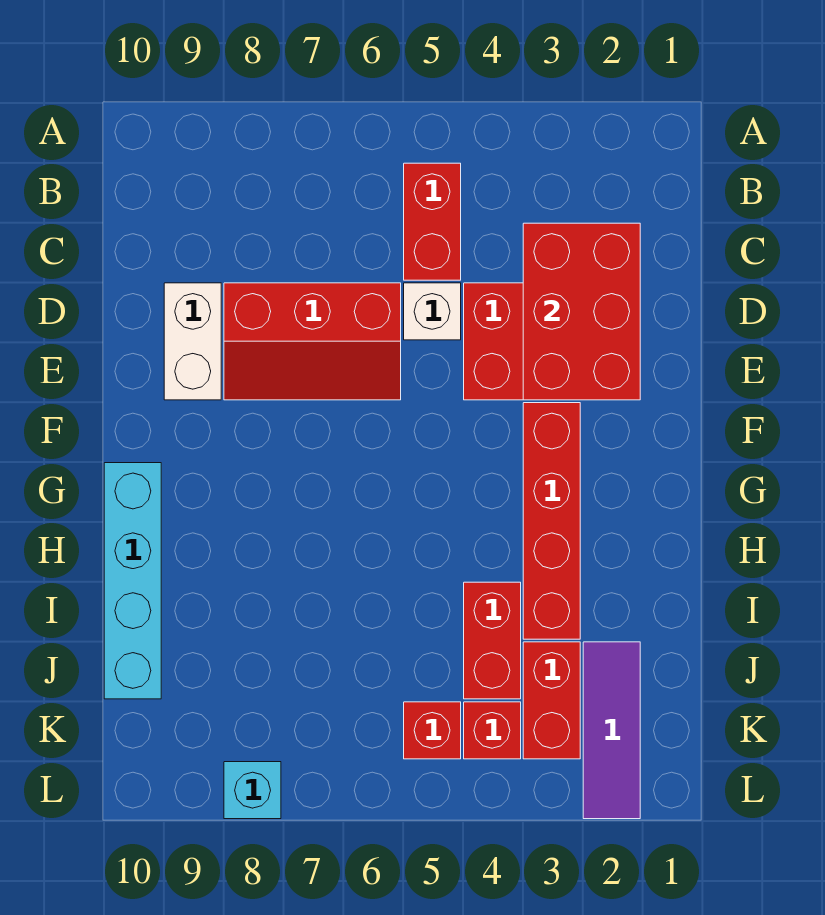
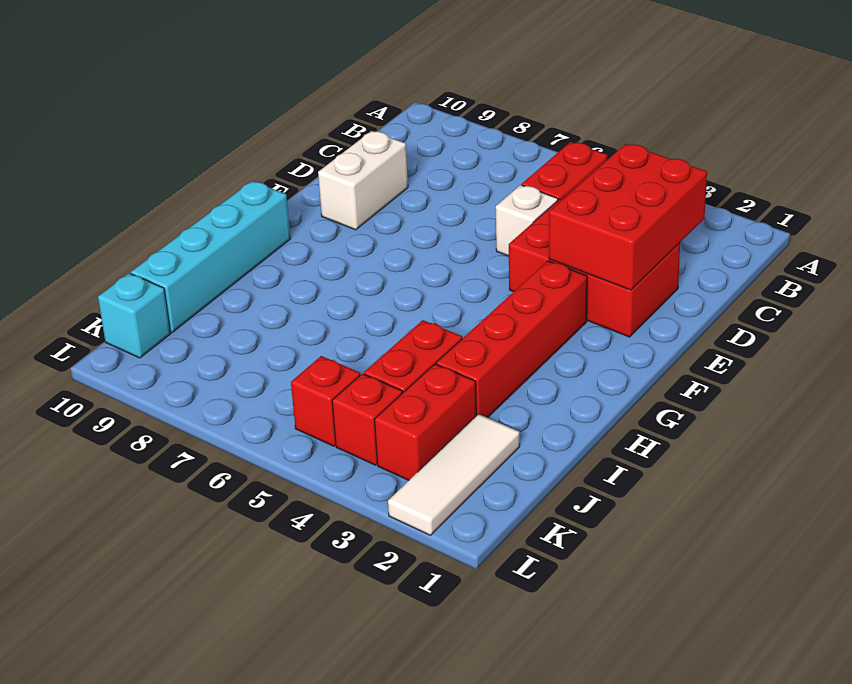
red slope D6:E8 level 1 top D -> none
purple tile J2:L2 level 1 -> white tile J2:L2 level 1
cyan brick L8 level 1 -> cyan brick K10 level 1

